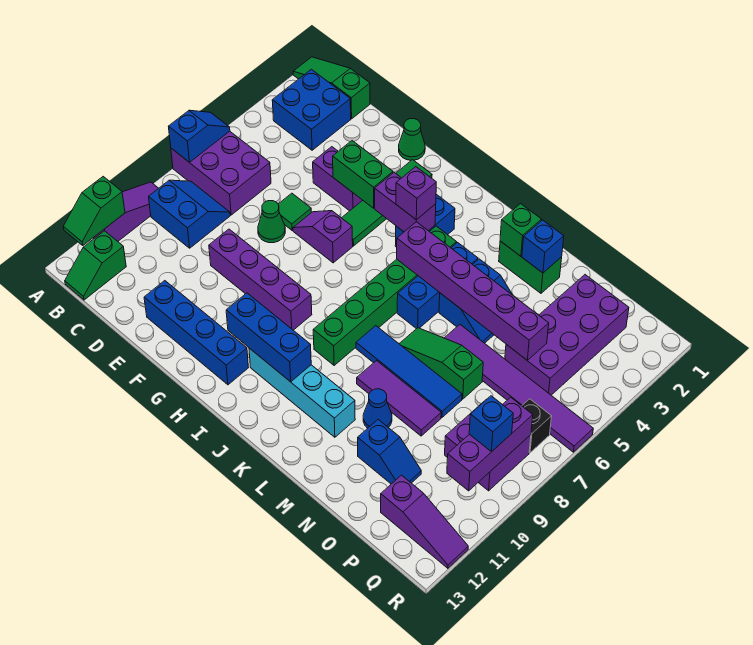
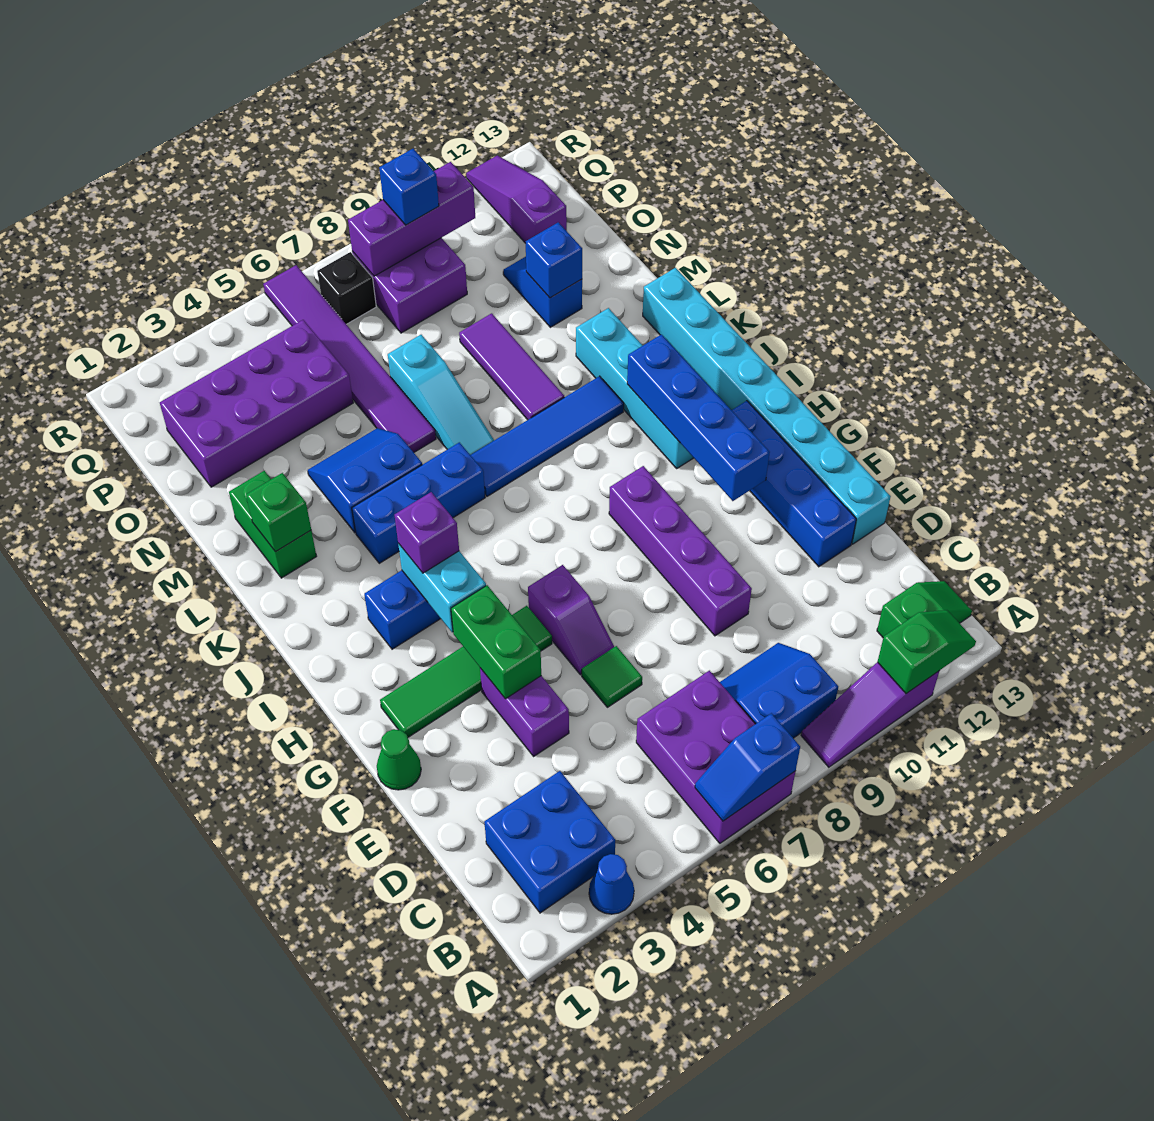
green slope A1:C1 level 1 top C -> none
blue slope B8:C9 level 1 top 9 -> blue slope B8:C9 level 1 top B
green cone E7 level 1 -> none
none -> cyan brick E13:L13 level 1
purple brick H4:I4 level 2 -> cyan brick H4:I4 level 2
blue brick H11:J11 level 2 -> blue brick G11:J11 level 2
green brick J4:J9 level 1 -> none
purple brick J5:O5 level 2 -> none
blue tile K8:N8 level 1 -> blue tile K7:K10 level 1
green slope L7:N7 level 1 top N -> cyan slope L7:N7 level 1 top N
blue brick M2 level 2 -> blue brick N11 level 2
blue cone M10 level 1 -> blue cone A3 level 1

